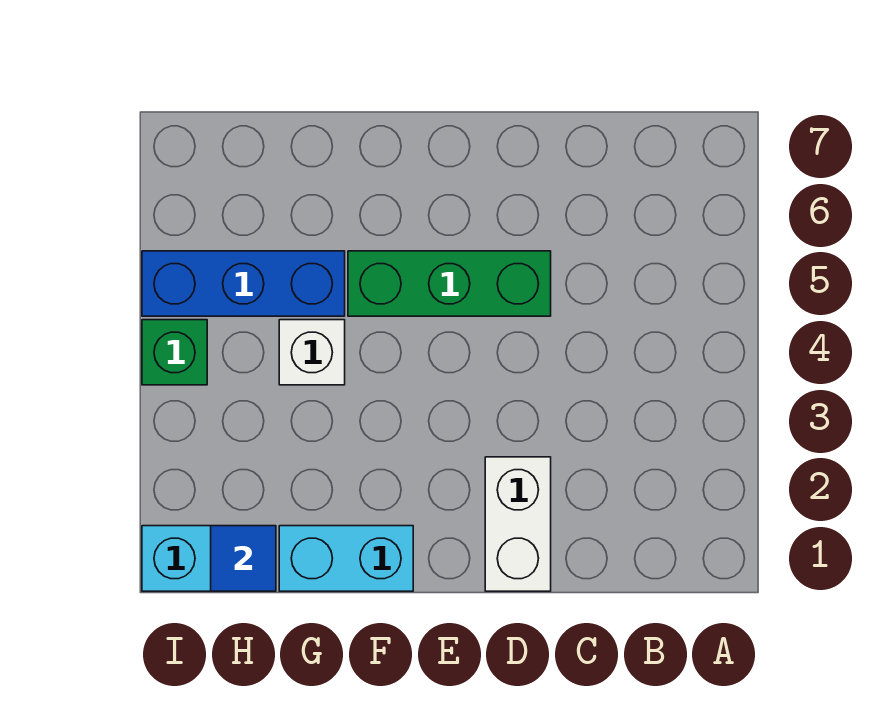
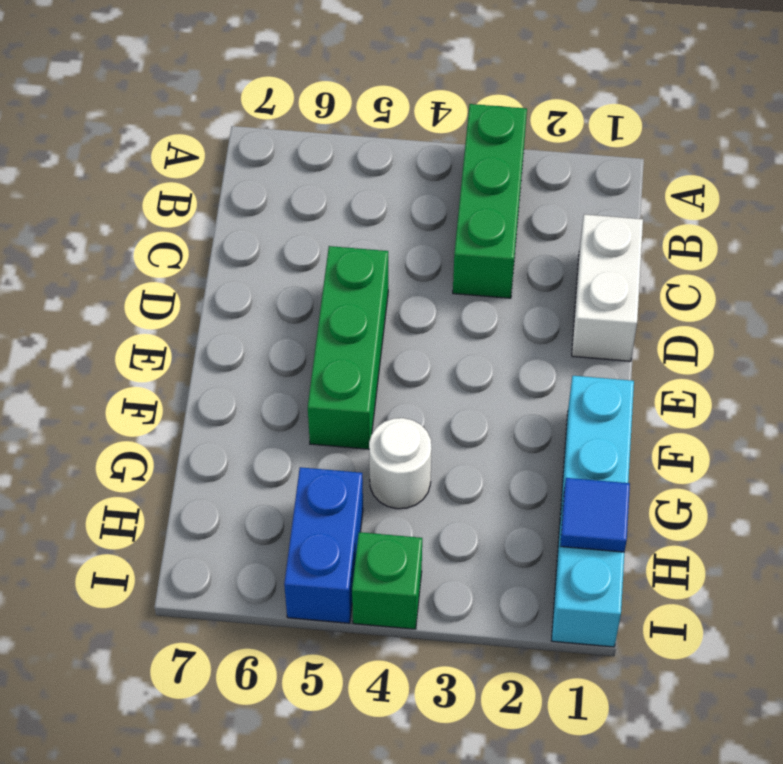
none -> green brick A3:C3 level 1
white brick D1:D2 level 1 -> white brick C1:D1 level 1
white brick G4 level 1 -> white round brick G4 level 1
blue brick G5:I5 level 1 -> blue brick H5:I5 level 1

